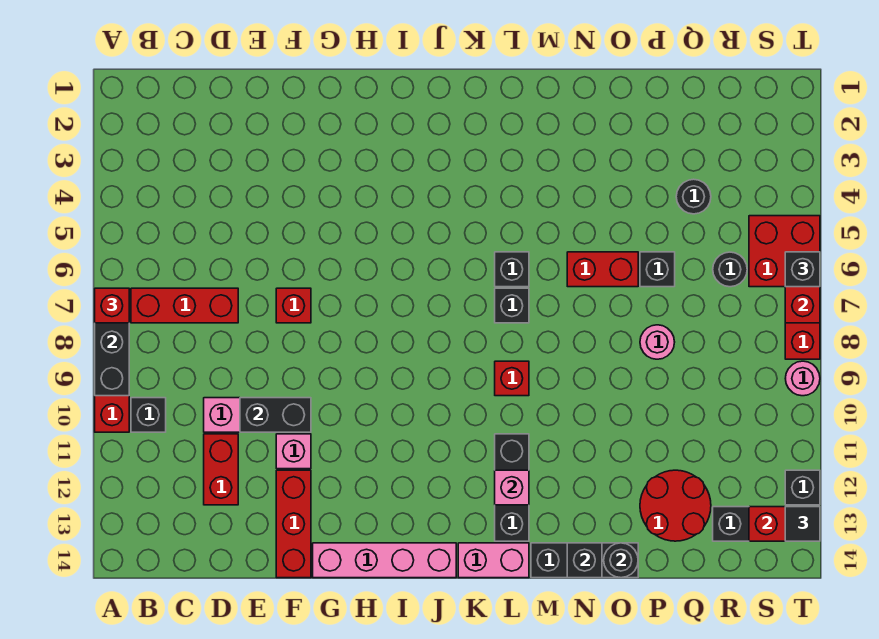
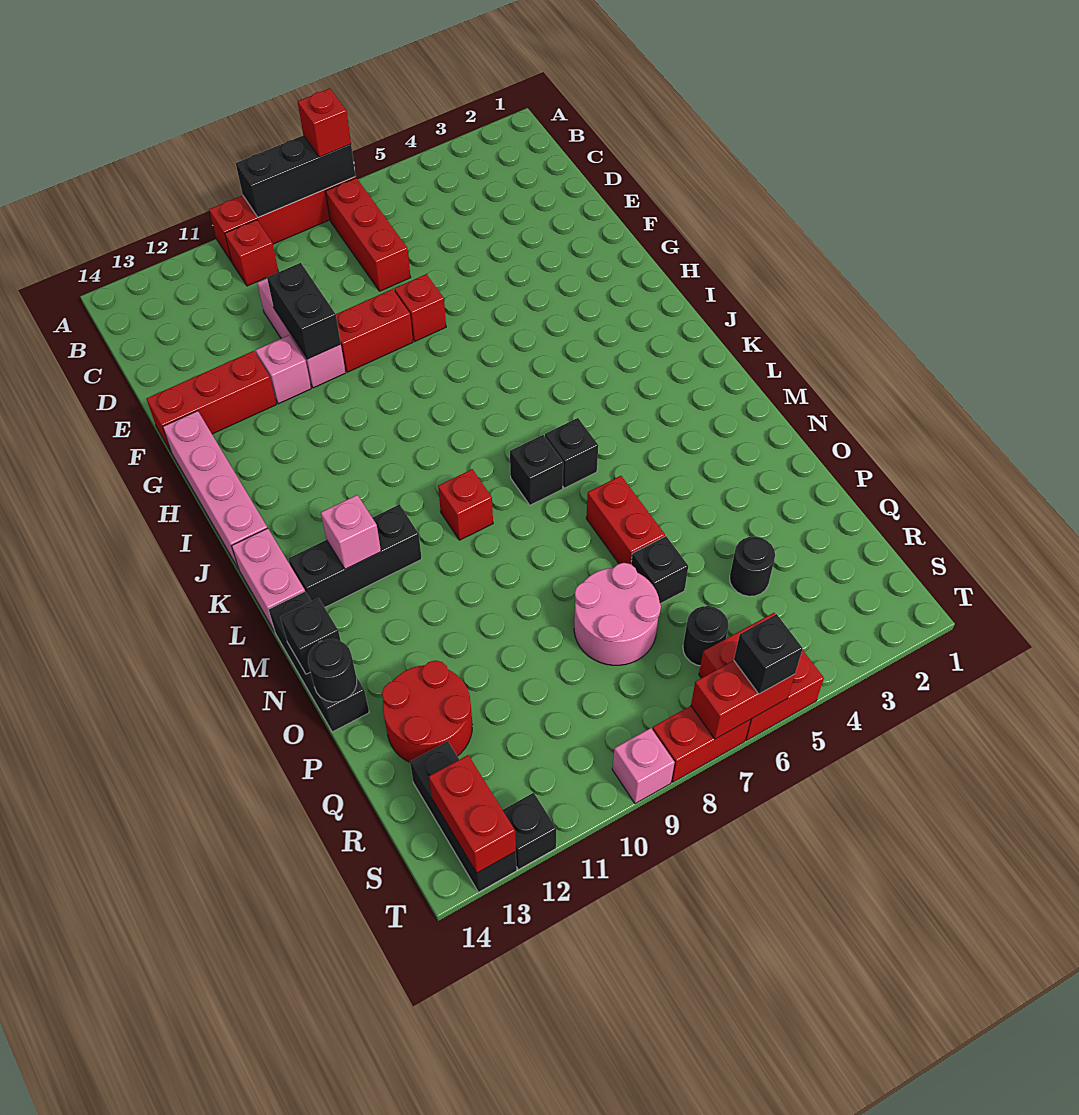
black brick B10 level 1 -> red brick B10 level 1
red brick D11:D12 level 1 -> red brick F8:F9 level 1
pink round brick P8 level 1 -> pink round brick P7:Q8 level 1
pink round brick T9 level 1 -> pink brick T9 level 1
black tile T13 level 3 -> none

